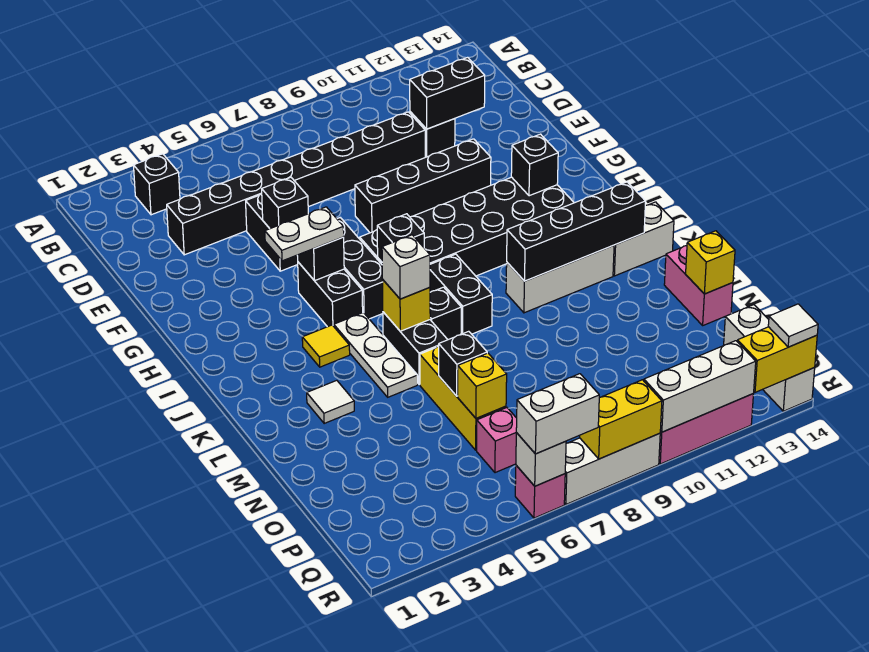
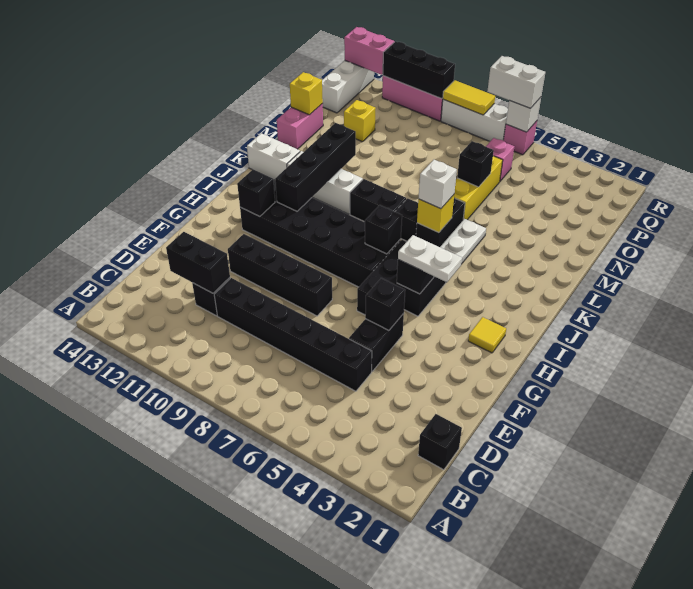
black brick B3 level 1 -> black brick C1 level 1
black brick D3:D10 level 1 -> black brick D5:D10 level 1
yellow tile J4 level 1 -> yellow tile H2 level 1
black brick J8:K8 level 1 -> black brick K8:K9 level 1
black brick K10:K13 level 2 -> black brick I11:L11 level 2
white tile L3 level 1 -> none
yellow brick O6 level 2 -> yellow brick O12 level 1
yellow brick R8:R9 level 2 -> yellow tile R8:R9 level 2
white brick R10:R12 level 2 -> black brick R10:R12 level 2
yellow brick R13:R14 level 2 -> pink brick R13:R14 level 2
white tile R14 level 3 -> none

